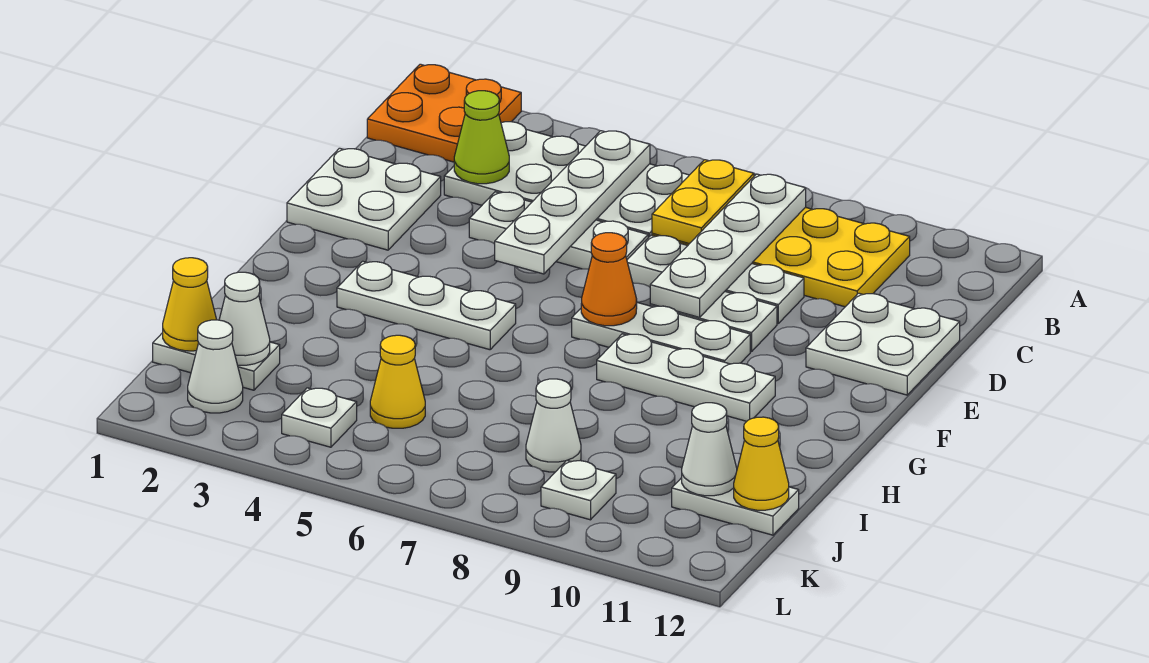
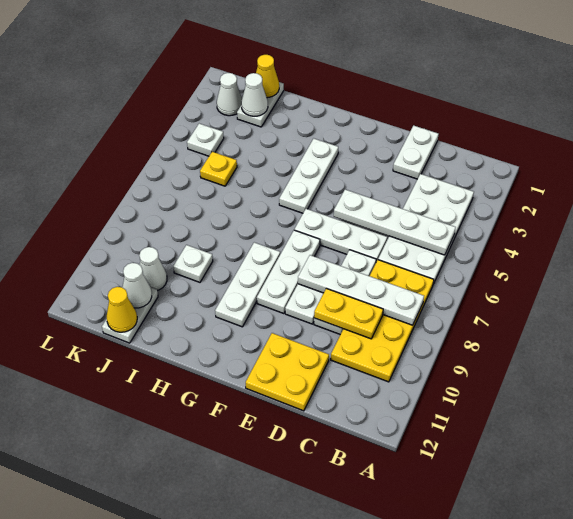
orange plate A1:B2 level 1 -> none
yellow plate B7:C7 level 2 -> yellow plate C9:D9 level 2
lime cone C3 level 2 -> none
white plate D1:E2 level 1 -> white plate D1:D2 level 1
white plate D4:D6 level 1 -> white plate D6:F6 level 1
white plate D11:E12 level 1 -> yellow plate D11:E12 level 1
orange cone F7 level 2 -> none
yellow cone J5 level 1 -> yellow plate J5 level 1
white cone J8 level 1 -> white cone J10 level 1
white plate K9 level 1 -> white plate I9 level 1

